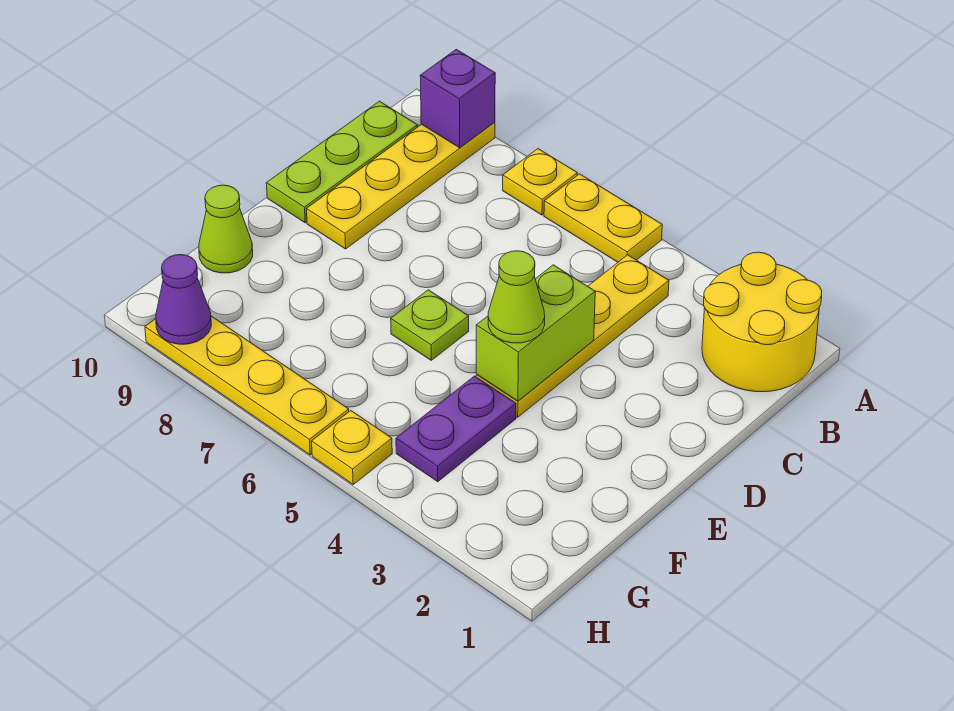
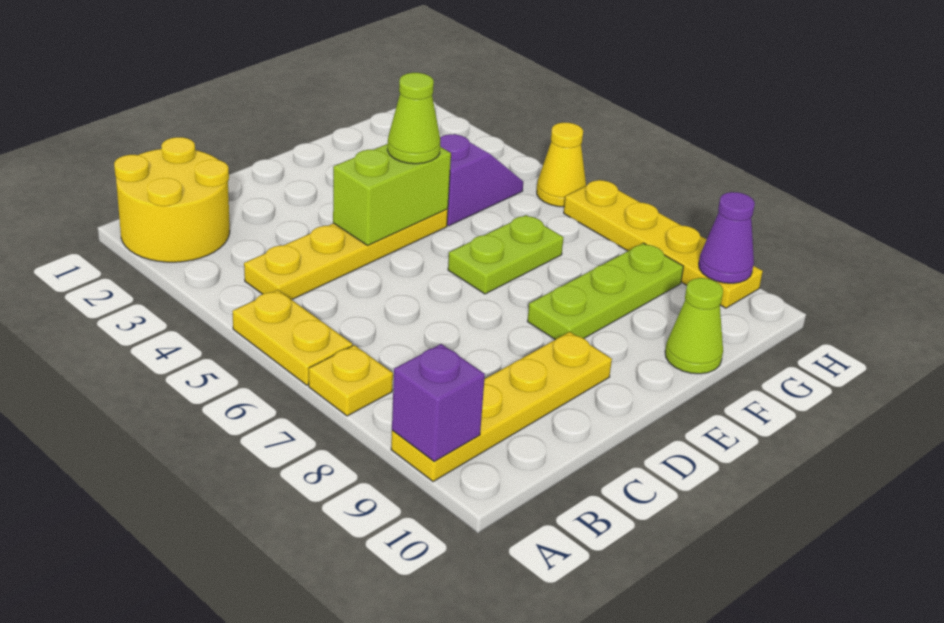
lime plate B10:D10 level 1 -> lime plate E8:G8 level 1
lime plate E6 level 1 -> lime plate E6:F6 level 1
purple plate F4:G4 level 1 -> purple slope F4:G4 level 1 top F
yellow plate H5 level 1 -> yellow cone H5 level 1

